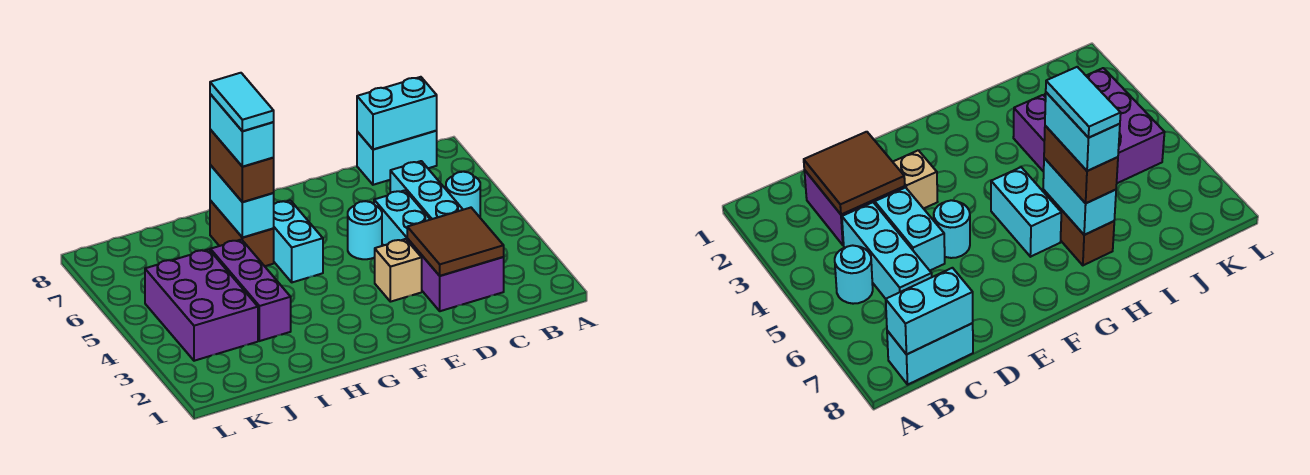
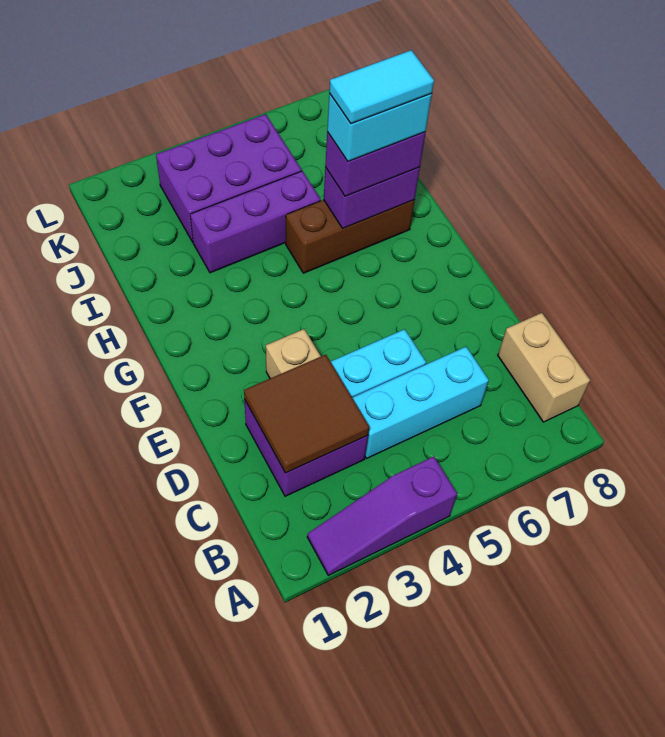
none -> purple slope A2:A4 level 1 top 4
cyan round brick B5 level 1 -> none
cyan brick B8:C8 level 1 -> tan brick B8:C8 level 1
cyan brick B8:C8 level 2 -> none
cyan round brick E5 level 1 -> none
cyan brick G5:G6 level 1 -> none
brown brick H6:H7 level 1 -> brown brick H5:H7 level 1
cyan brick H6:H7 level 2 -> purple brick H6:H7 level 2
brown brick H6:H7 level 3 -> purple brick H6:H7 level 3

